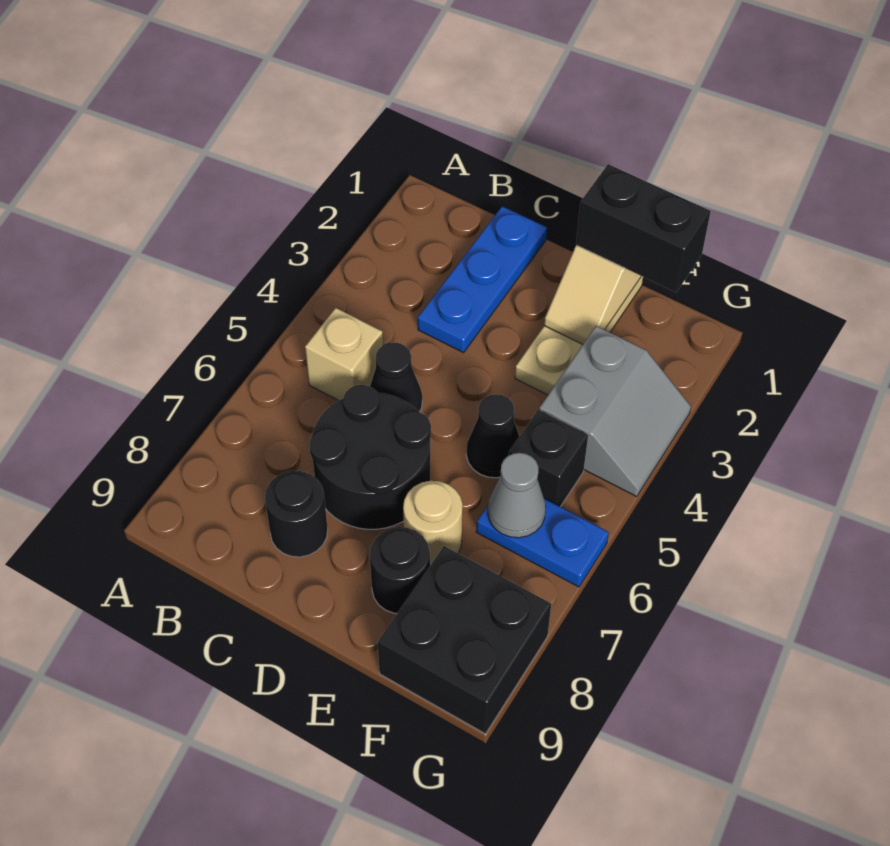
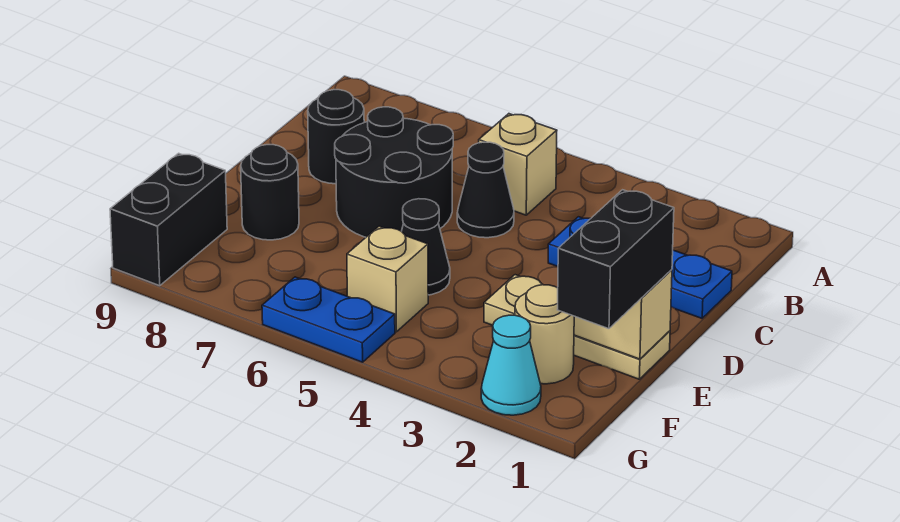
tan round brick E7 level 1 -> tan round brick F2 level 1
grey slope F3:G4 level 1 top F -> none
black brick F5 level 1 -> tan brick F5 level 1
blue plate F6:G6 level 1 -> blue plate G5:G6 level 1
grey cone F6 level 2 -> none
black brick F8:G9 level 1 -> black brick F9:G9 level 1
none -> cyan cone G2 level 1

